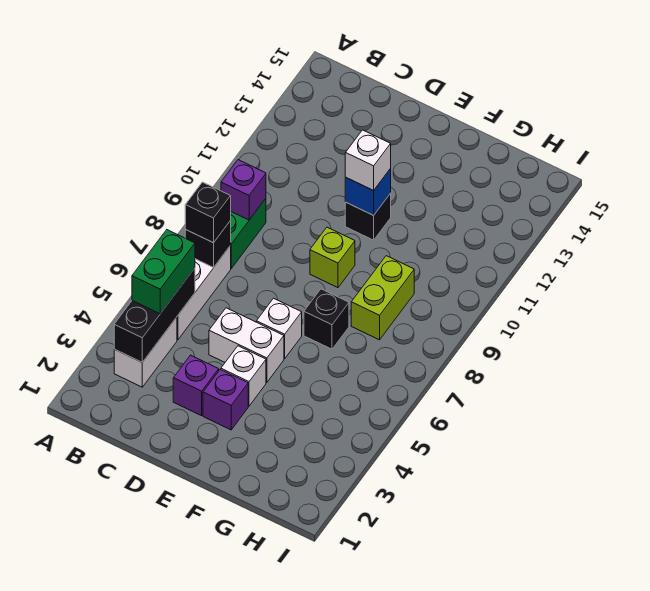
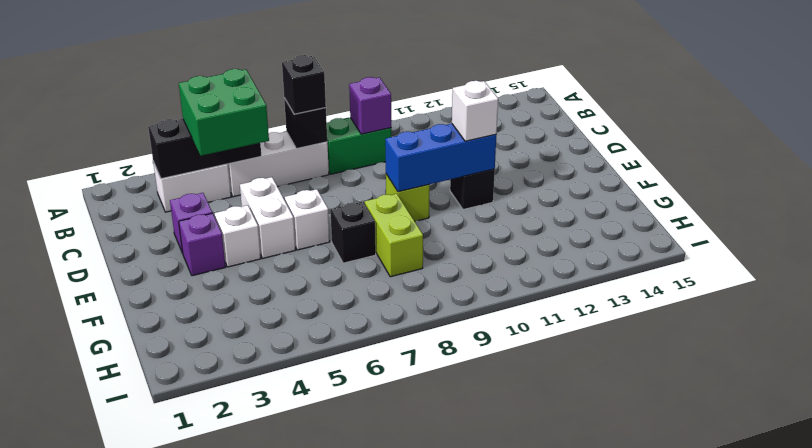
green brick B4:B5 level 3 -> green brick B4:C5 level 3
blue brick E11 level 2 -> blue brick E9:E11 level 2
lime brick G8:G9 level 1 -> lime brick F8:G8 level 1

